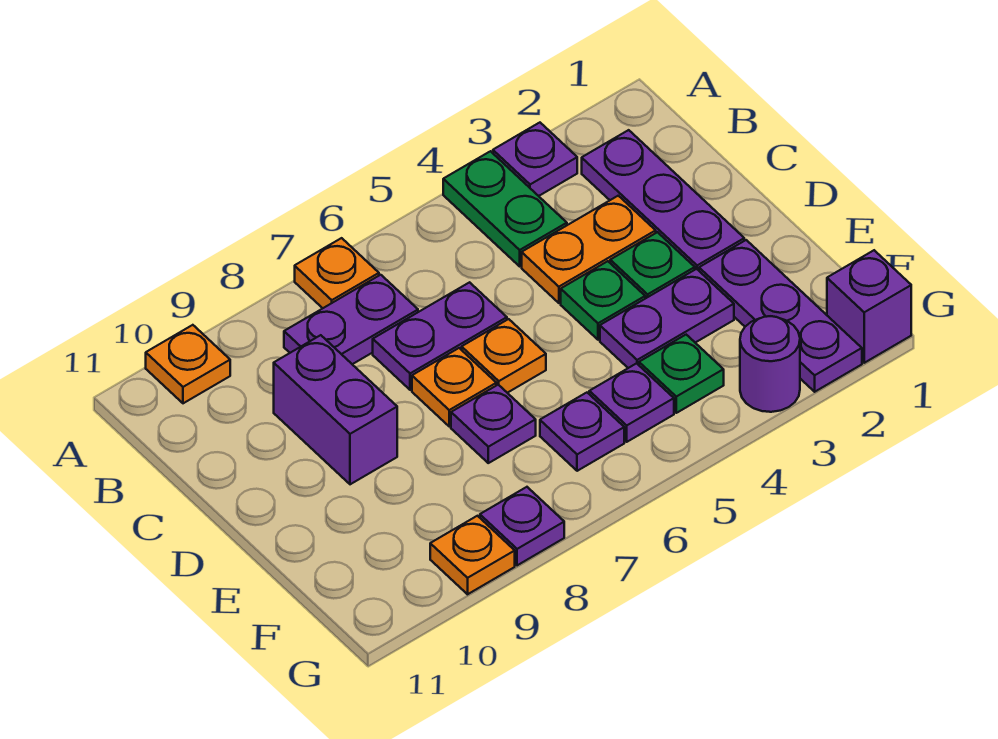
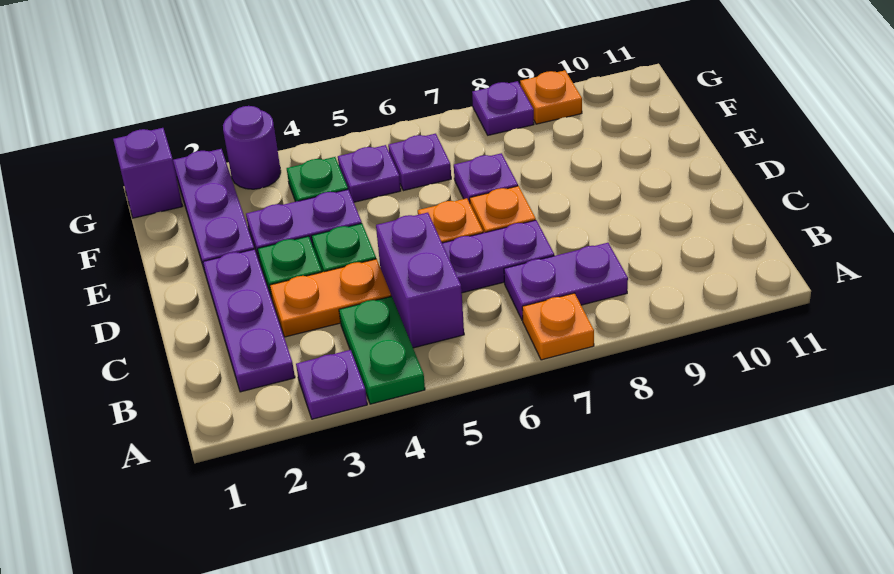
orange plate A10 level 1 -> none
purple brick C9:D9 level 1 -> purple brick B5:C5 level 1

